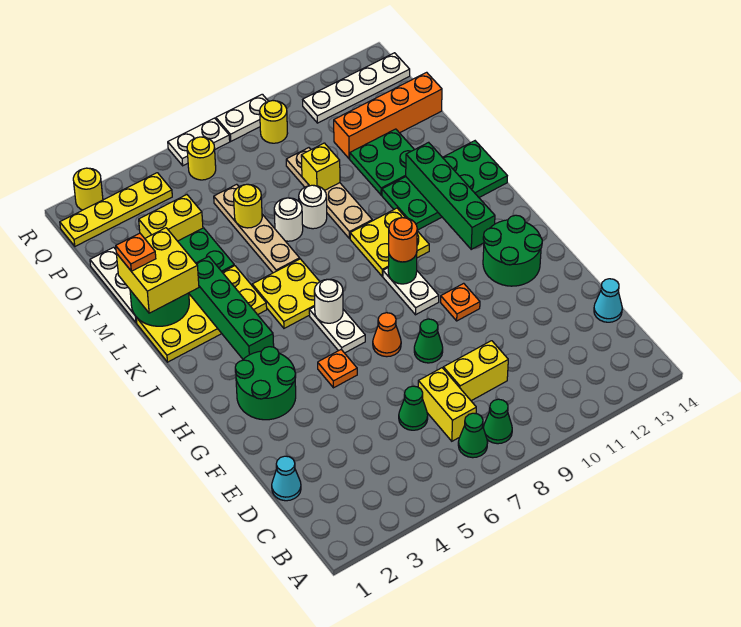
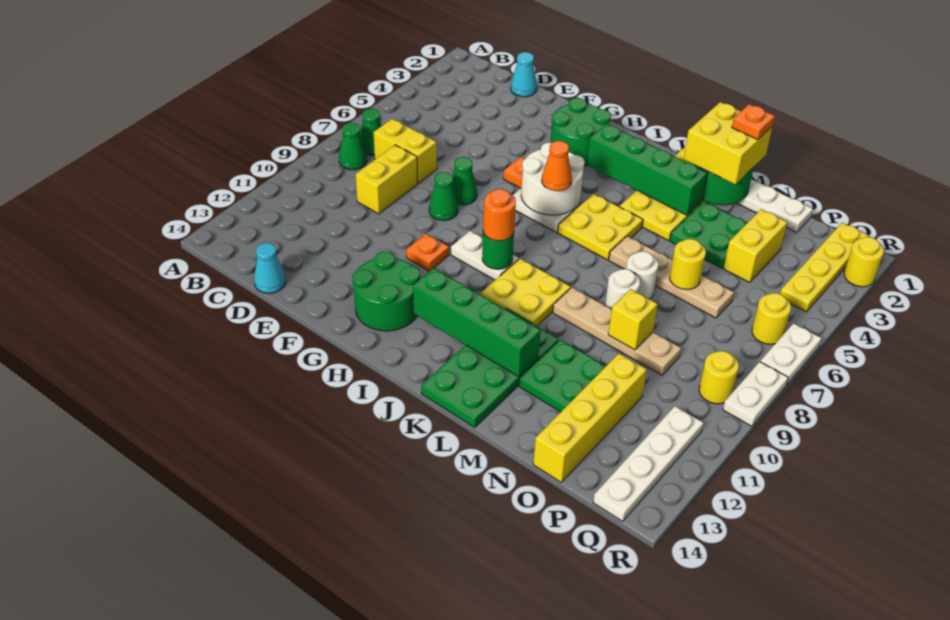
green cone D6 level 1 -> green cone F7 level 1
orange cone G7 level 1 -> orange cone I6 level 3
white round brick I6 level 2 -> white round brick H5:I6 level 2
orange brick O11:O14 level 1 -> yellow brick O11:O14 level 1

